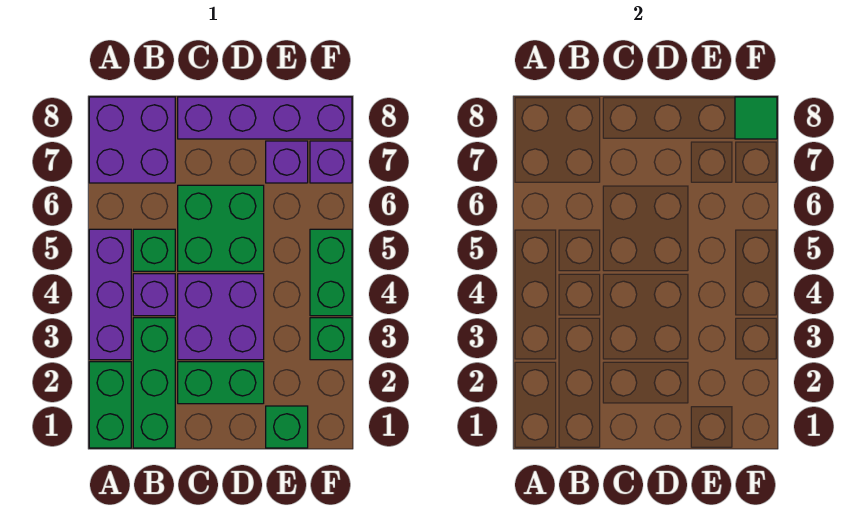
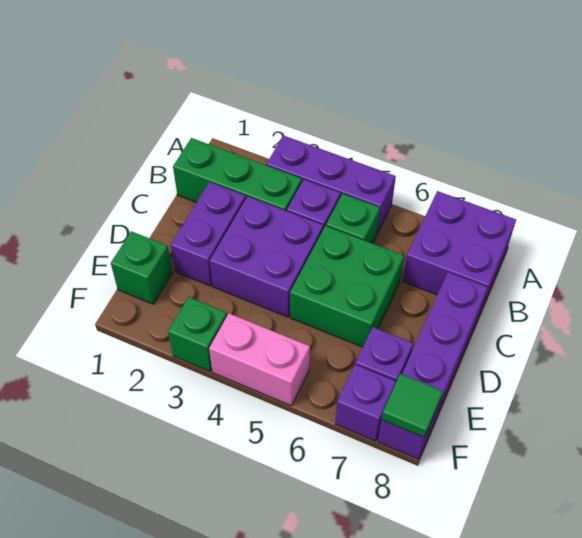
green brick A1:A2 level 1 -> none
green brick C2:D2 level 1 -> purple brick C2:D2 level 1
green brick F4:F5 level 1 -> pink brick F4:F5 level 1

